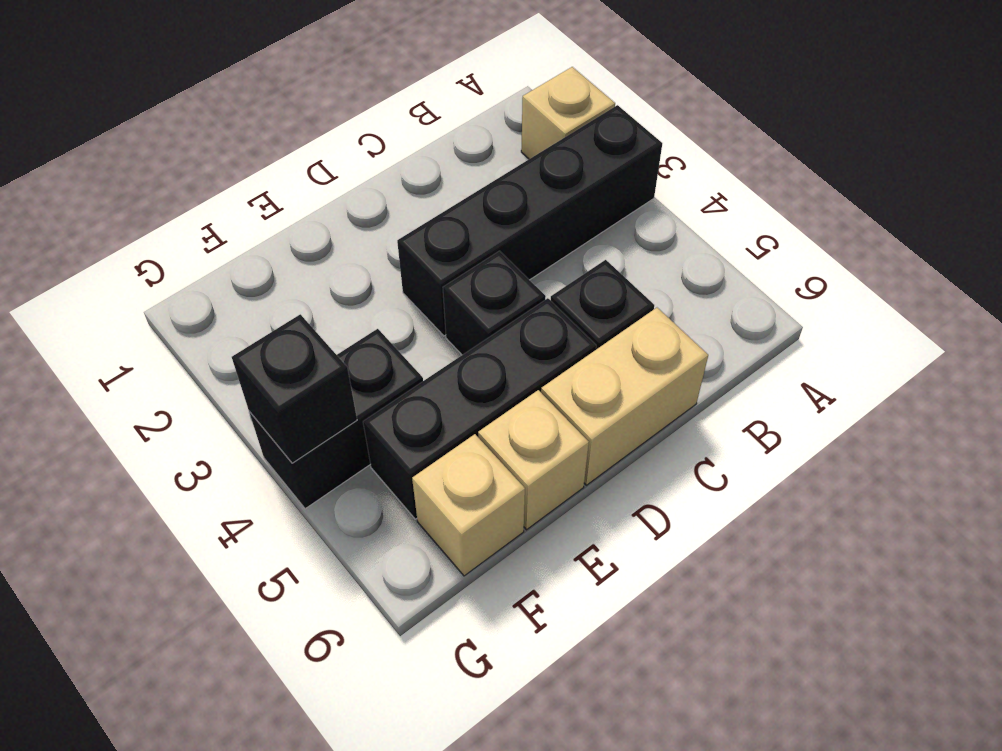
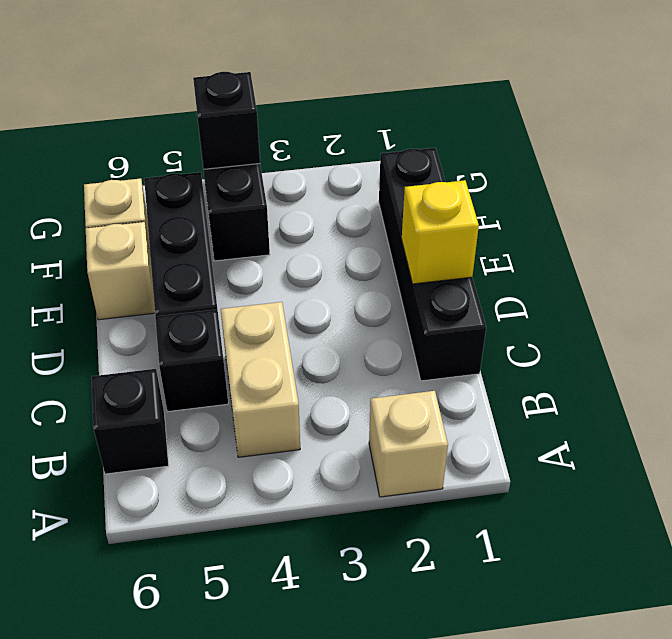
black brick A3:D3 level 1 -> black brick C1:F1 level 1
tan brick C6:D6 level 1 -> tan brick B4:C4 level 1
none -> yellow brick D1 level 2
black brick D4 level 1 -> black brick B6 level 1

